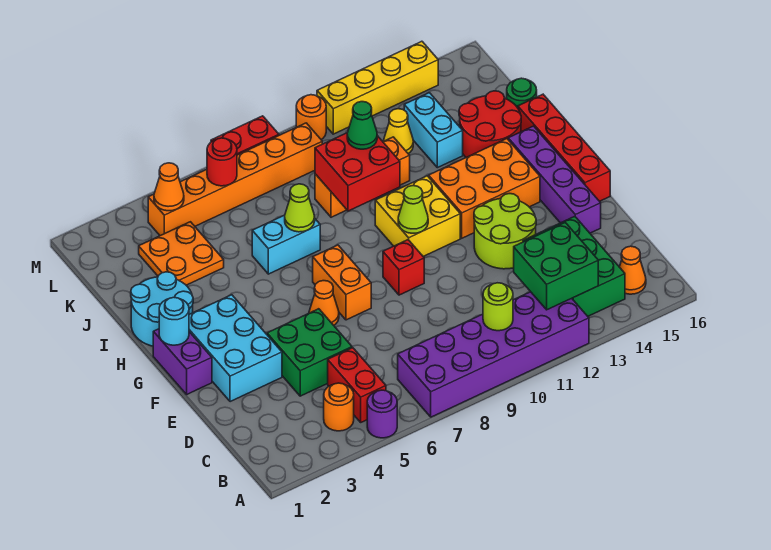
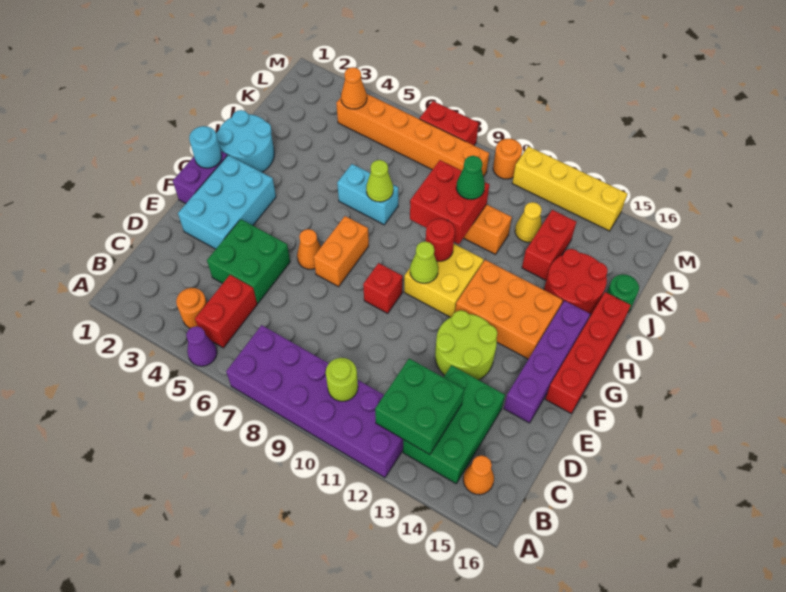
purple round brick A5 level 1 -> purple cone A5 level 1
orange plate J3:K4 level 1 -> none
cyan brick J13:K13 level 1 -> red brick J13:K13 level 1
red round brick L6 level 2 -> red round brick H10 level 2

